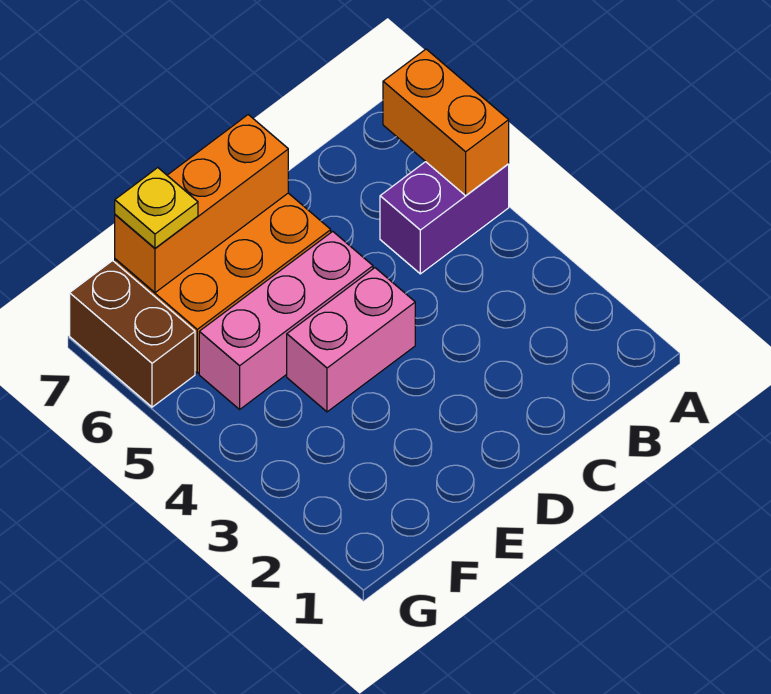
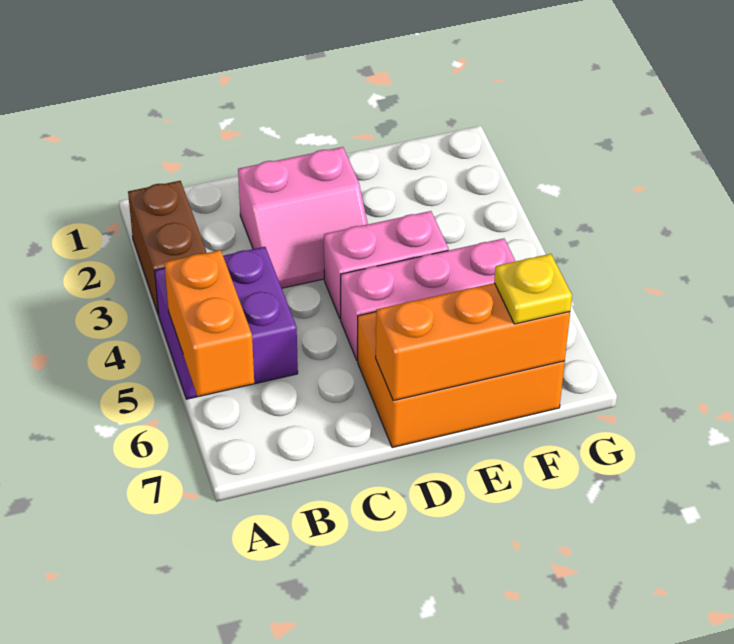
purple brick A5:B5 level 1 -> purple brick A4:B5 level 1
none -> pink slope C2:D3 level 1 top 2
brown brick G6:G7 level 1 -> brown brick A2:A3 level 1

